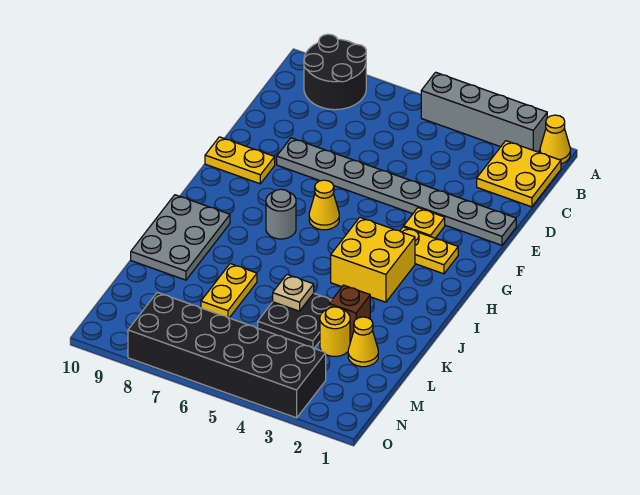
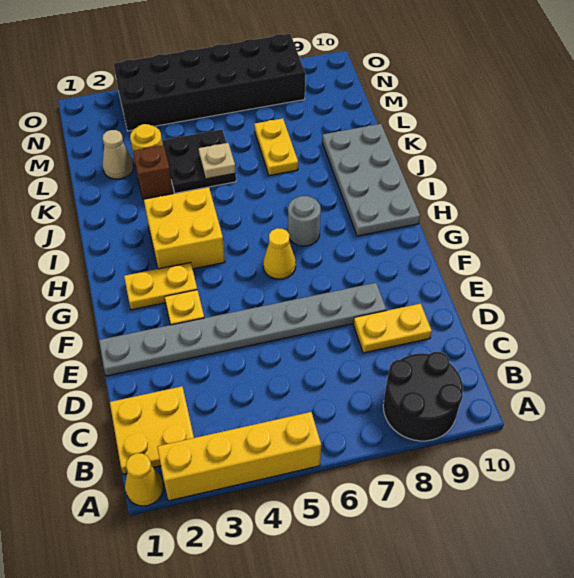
grey brick A2:A5 level 1 -> yellow brick A2:A5 level 1
yellow plate F9:F10 level 1 -> yellow plate D8:D9 level 1
grey plate I9:K10 level 1 -> grey plate H9:K10 level 1
yellow cone L2 level 1 -> tan cone L2 level 1

